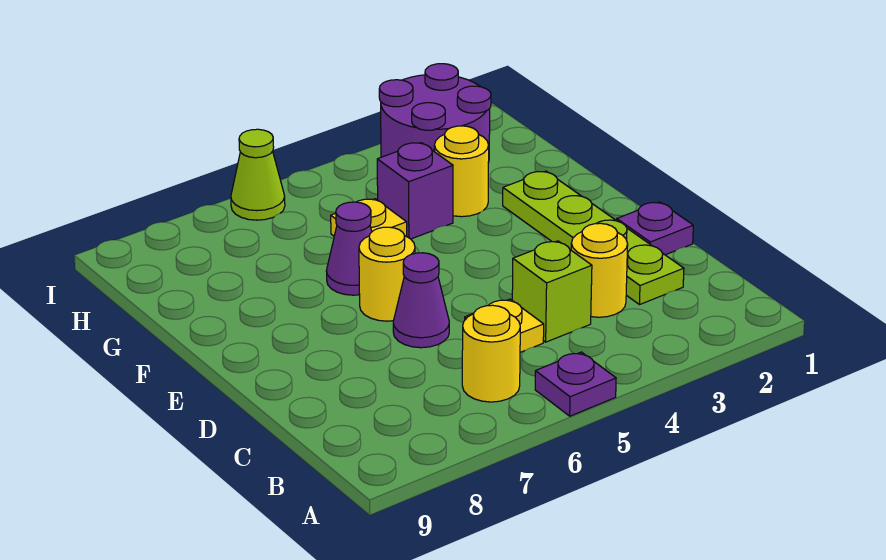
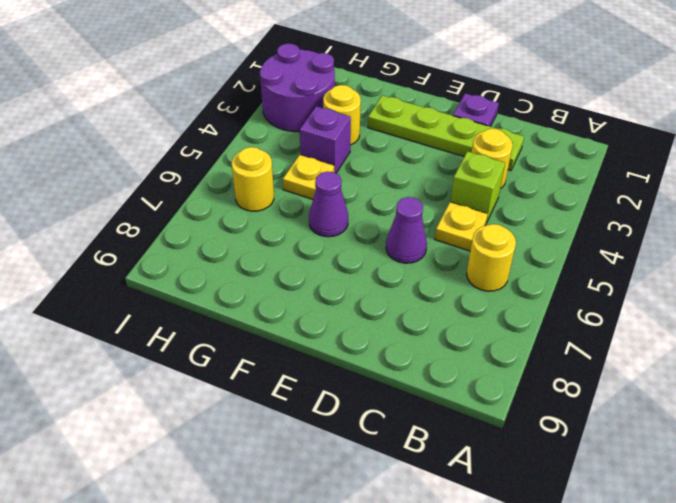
purple plate A5 level 1 -> none
yellow round brick E6 level 1 -> yellow round brick H6 level 1
lime cone I6 level 1 -> none

